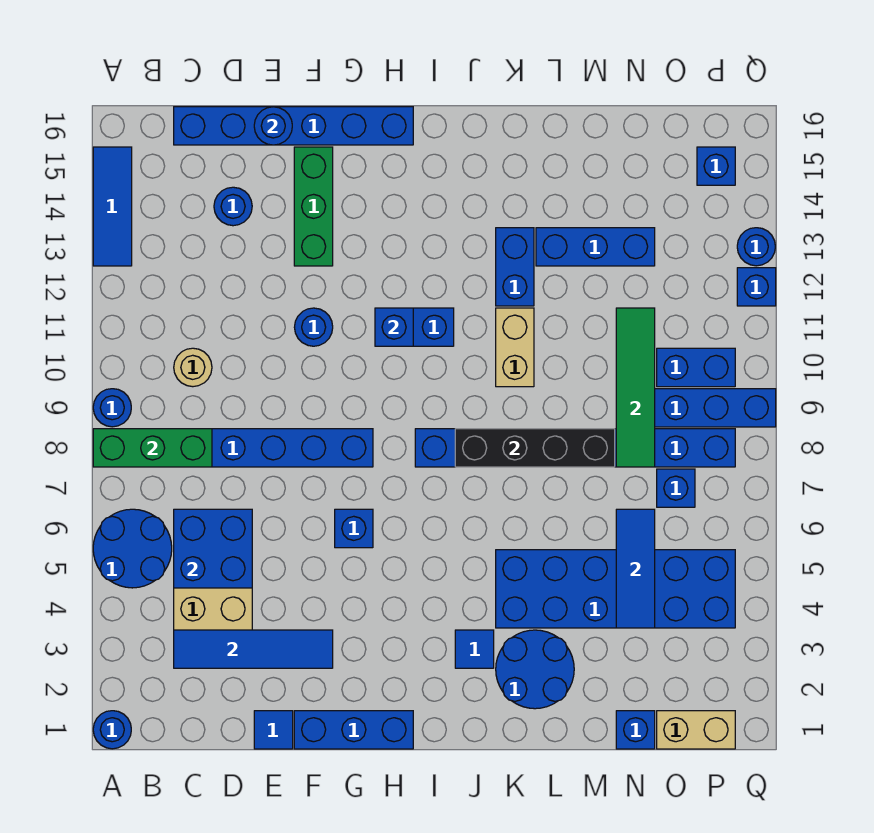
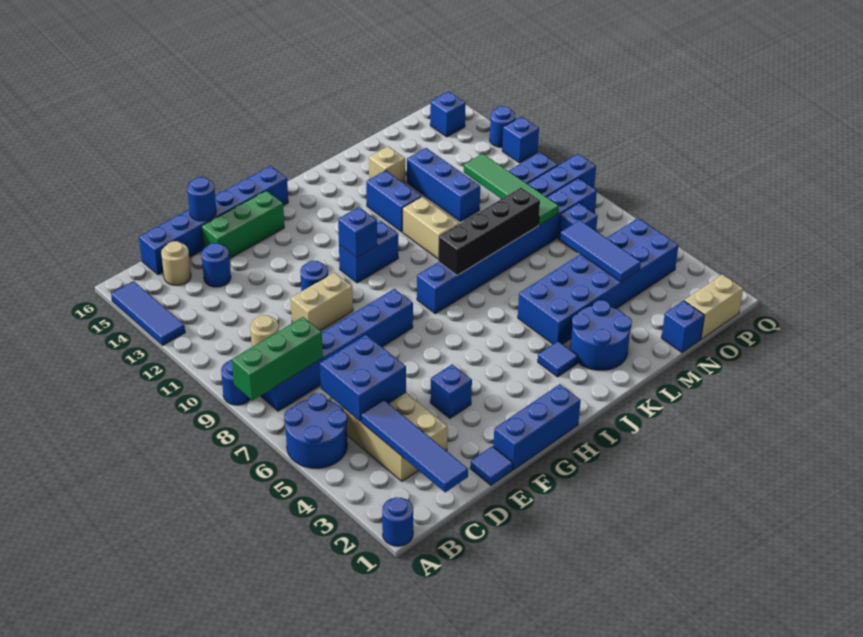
blue tile C3:F3 level 2 -> blue tile C1:C4 level 2
none -> tan round brick C15 level 1
none -> tan brick E10:F10 level 1
green brick F13:F15 level 1 -> green brick E15:G15 level 1
blue brick G6 level 1 -> blue brick F4 level 1
blue brick L13:N13 level 1 -> blue brick M11:M13 level 1
none -> tan brick L14 level 1

